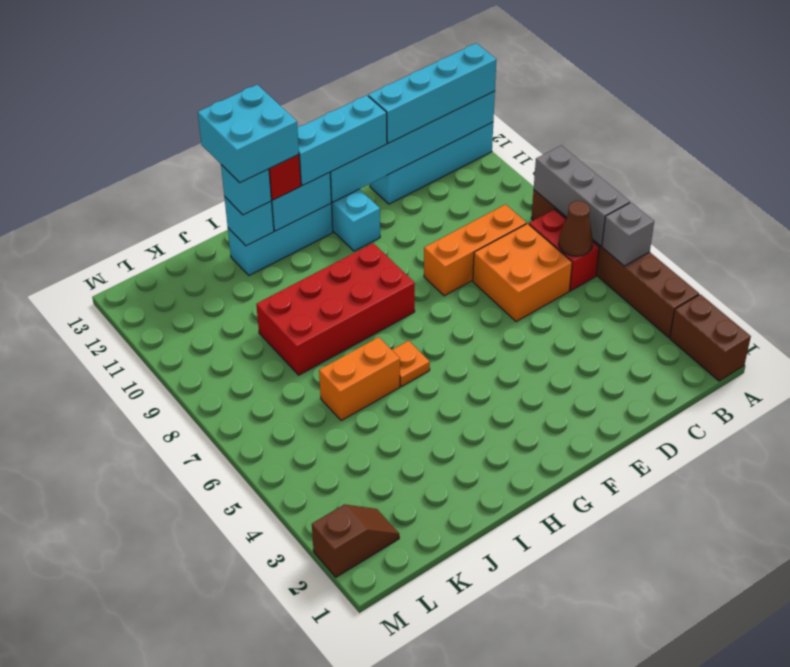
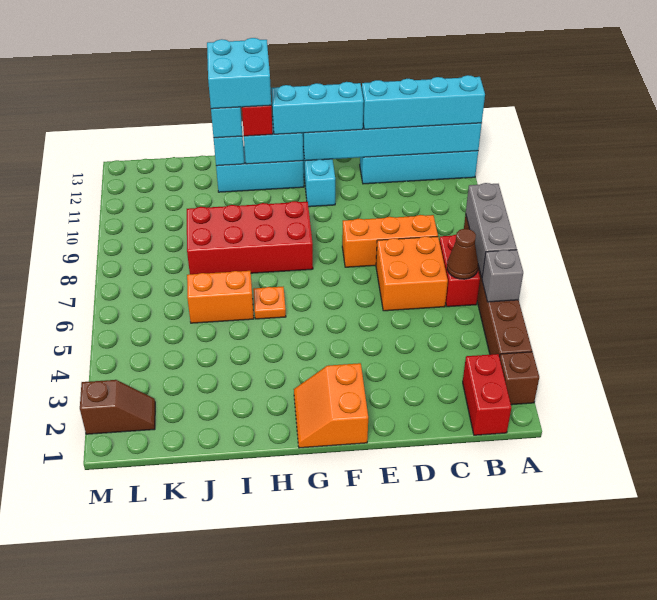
brown brick A1:A2 level 1 -> brown brick A2 level 1
none -> red brick B1:B2 level 1
none -> orange slope F1:G2 level 1 top F

